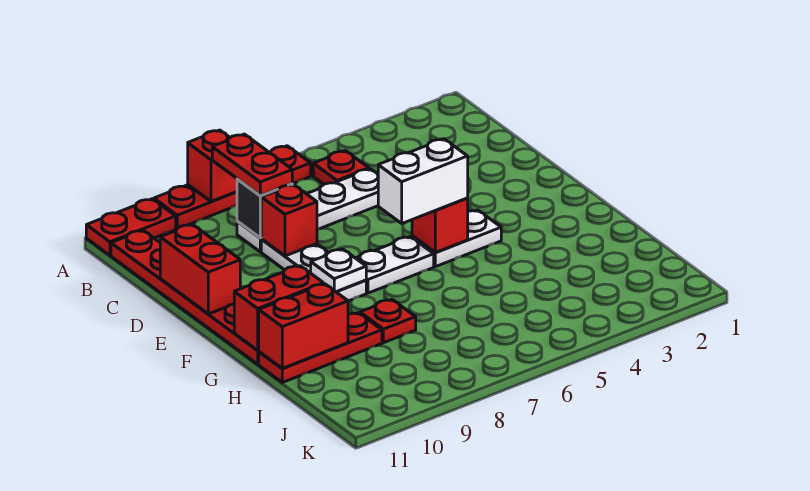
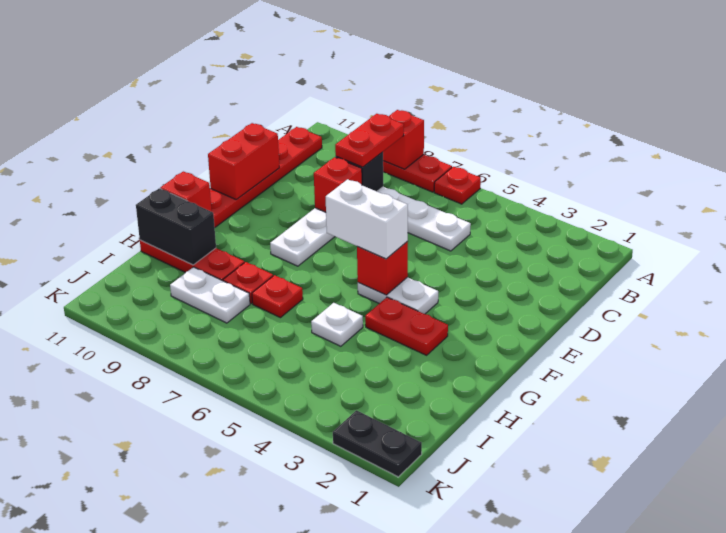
red plate A10:A11 level 1 -> red plate G3:G4 level 1
red plate B5 level 1 -> red plate H7 level 1
white plate F6:F7 level 1 -> white plate I8:I9 level 1
white plate F8 level 2 -> white plate H5 level 1
red brick G10:G11 level 2 -> red brick G11 level 2
red brick H10:H11 level 2 -> black brick H10:H11 level 2
none -> black plate K1:K2 level 1

